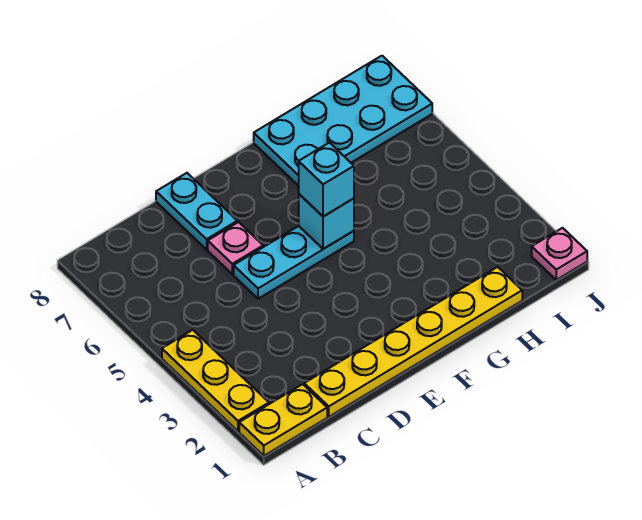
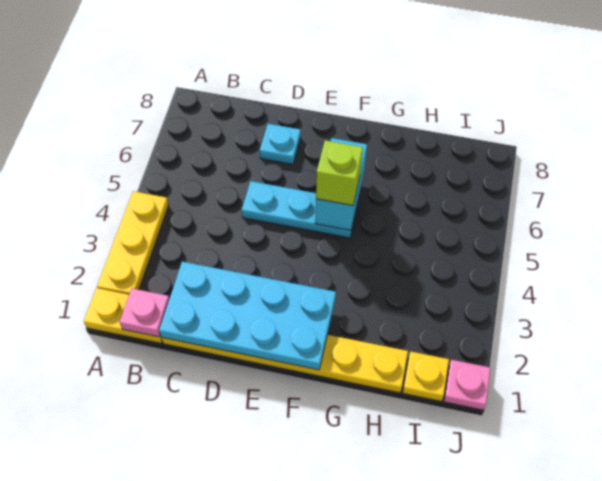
pink plate D6 level 1 -> pink plate B1 level 2
cyan plate D7:D8 level 1 -> cyan plate D7 level 1
cyan brick F5 level 2 -> cyan brick F5:F6 level 2
cyan brick F5 level 3 -> lime brick F5 level 3
cyan plate G7:J8 level 1 -> cyan plate C1:F2 level 2
none -> yellow plate I1 level 1

